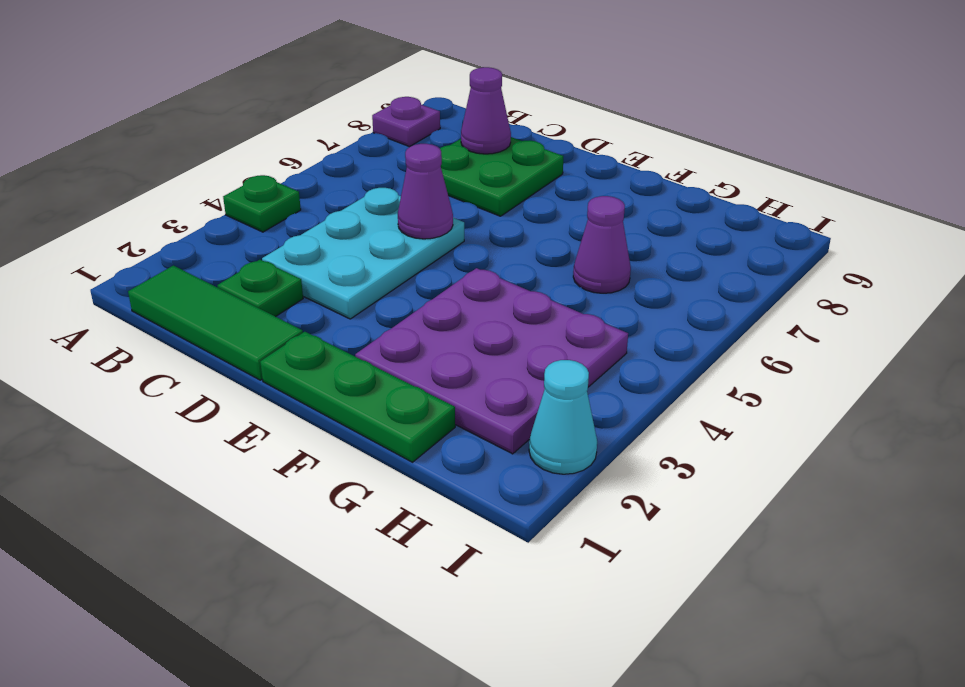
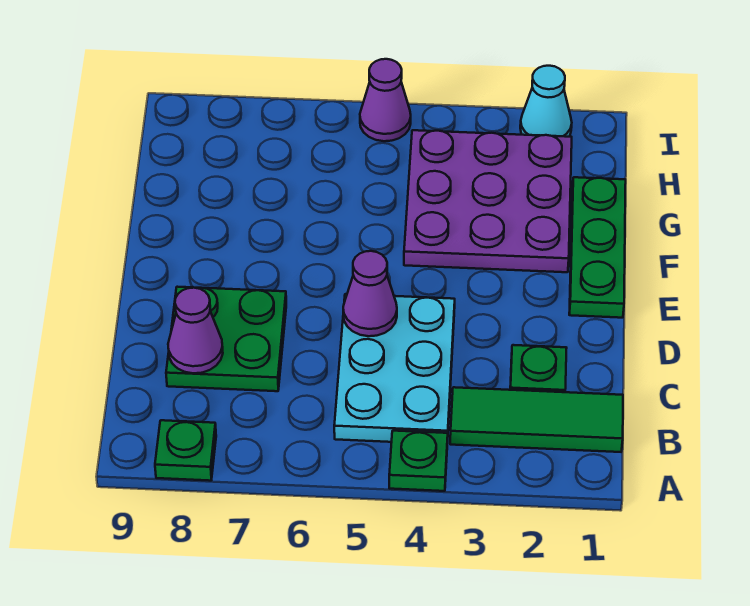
purple plate A8 level 1 -> green plate A8 level 1
green tile B1:D1 level 1 -> green tile B1:B3 level 1
cyan plate C3:D5 level 1 -> cyan plate B4:D5 level 1
purple cone G6 level 1 -> purple cone I5 level 1

